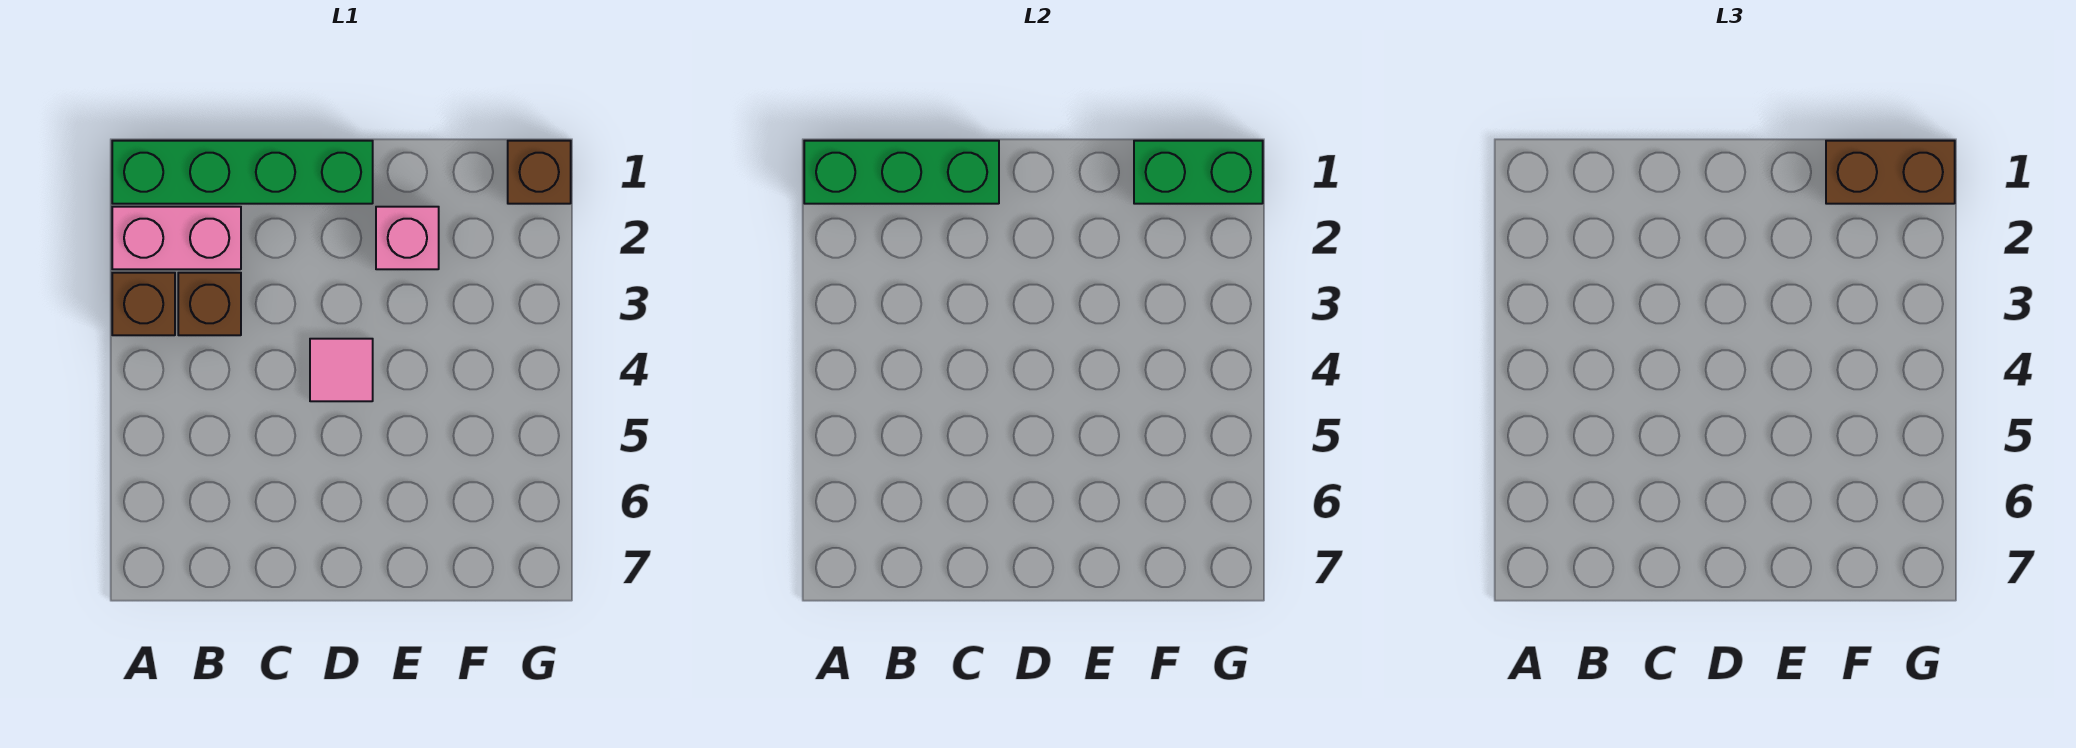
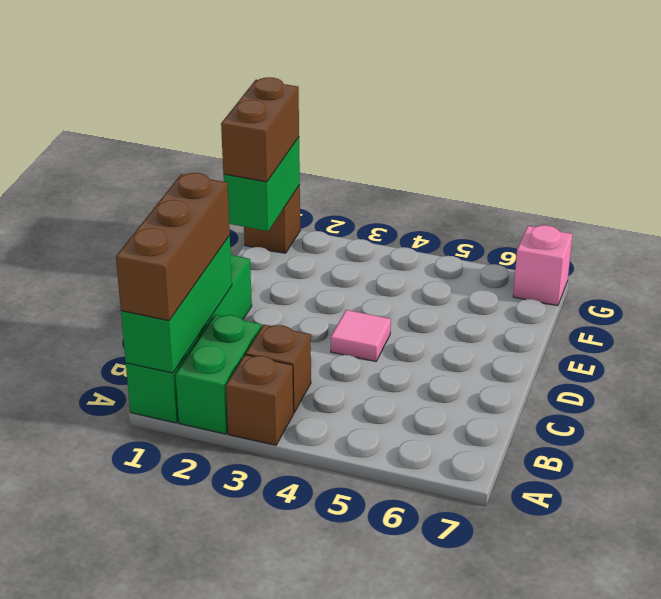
none -> brown brick A1:C1 level 3
pink brick A2:B2 level 1 -> green brick A2:B2 level 1
pink brick E2 level 1 -> pink brick G7 level 1

